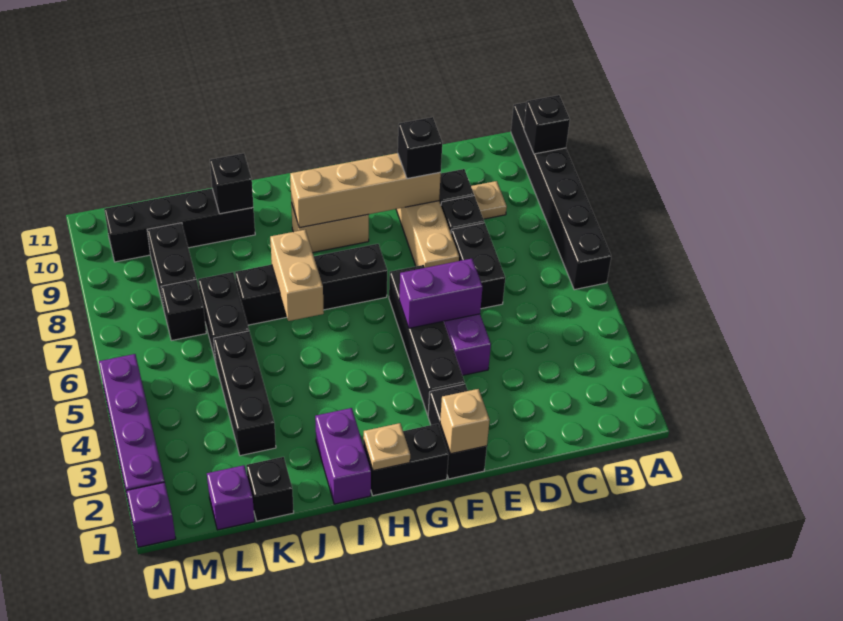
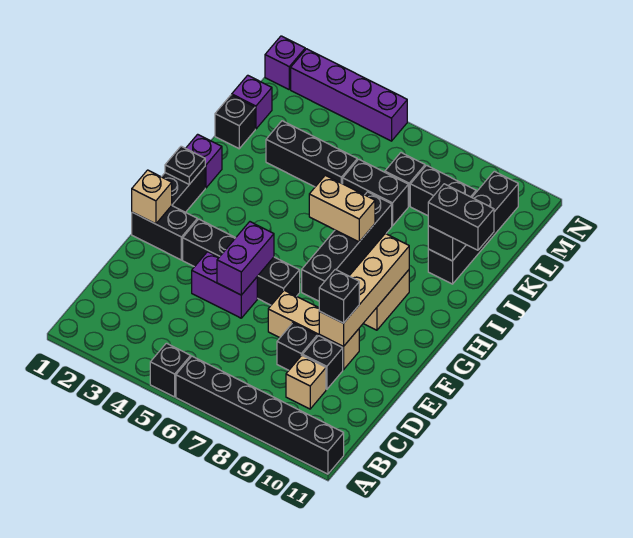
black brick A10 level 2 -> black brick A5 level 1
tan plate C9 level 1 -> tan brick C9 level 1
black brick D6:D7 level 1 -> black brick J10:J11 level 3
tan plate H1 level 2 -> black plate H1 level 2
purple brick I1:I2 level 1 -> purple brick I1 level 1

